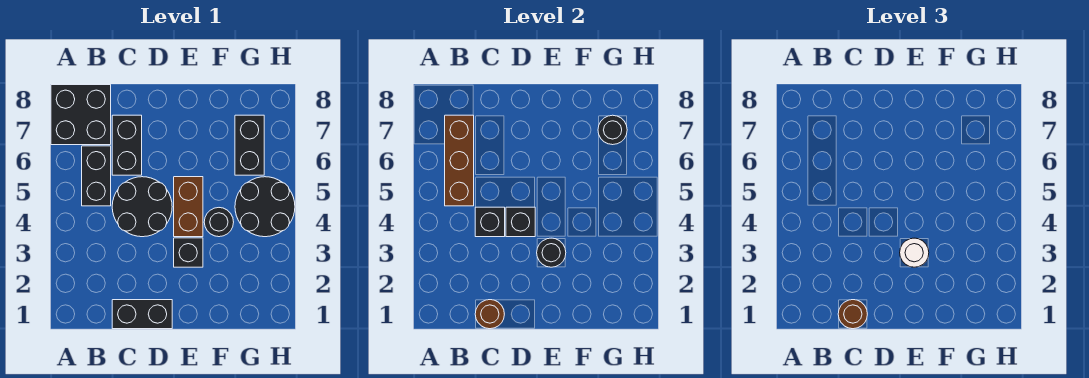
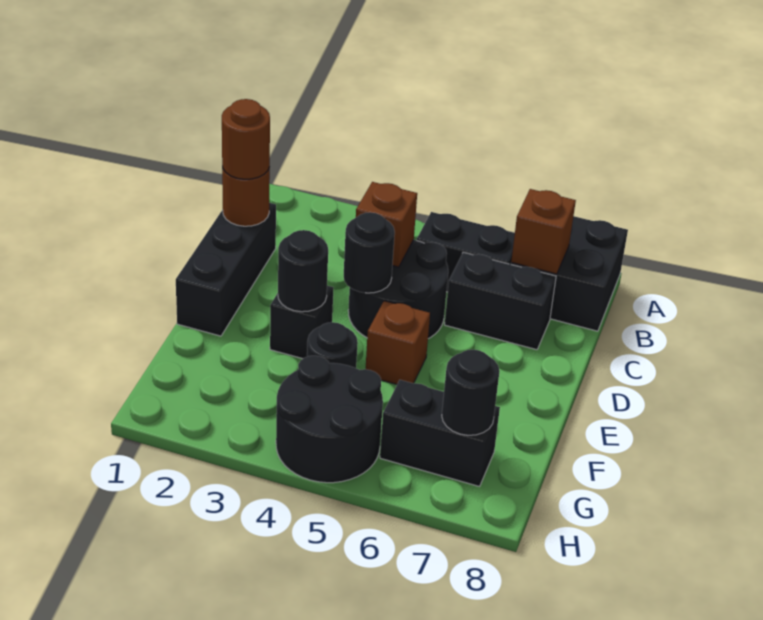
brown brick B5:B7 level 2 -> brown brick B7 level 2
black brick C1:D1 level 1 -> black brick C1:E1 level 1
black brick C4 level 2 -> brown brick C4 level 2
black brick D4 level 2 -> black round brick D4 level 2
white round brick E3 level 3 -> none
brown brick E4:E5 level 1 -> brown brick E5 level 1

